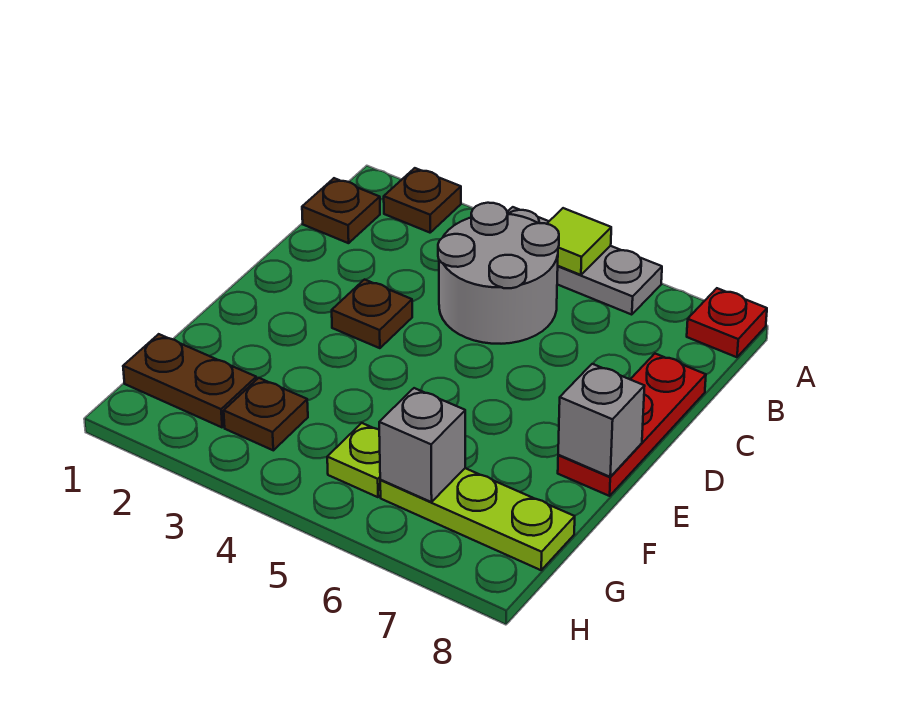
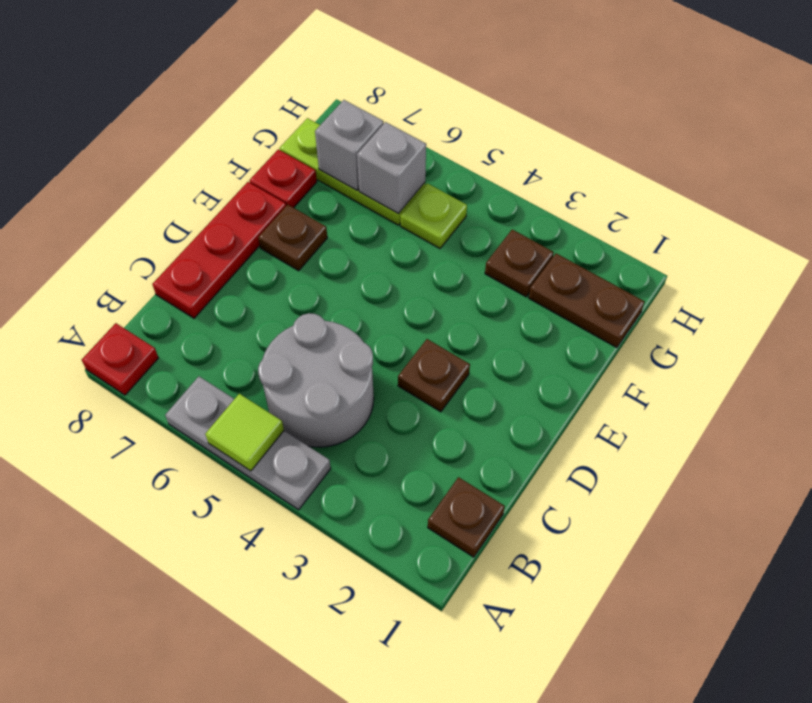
brown plate A2 level 1 -> brown plate E7 level 1
grey brick E8 level 2 -> grey brick G7 level 2
none -> red plate F8 level 1

